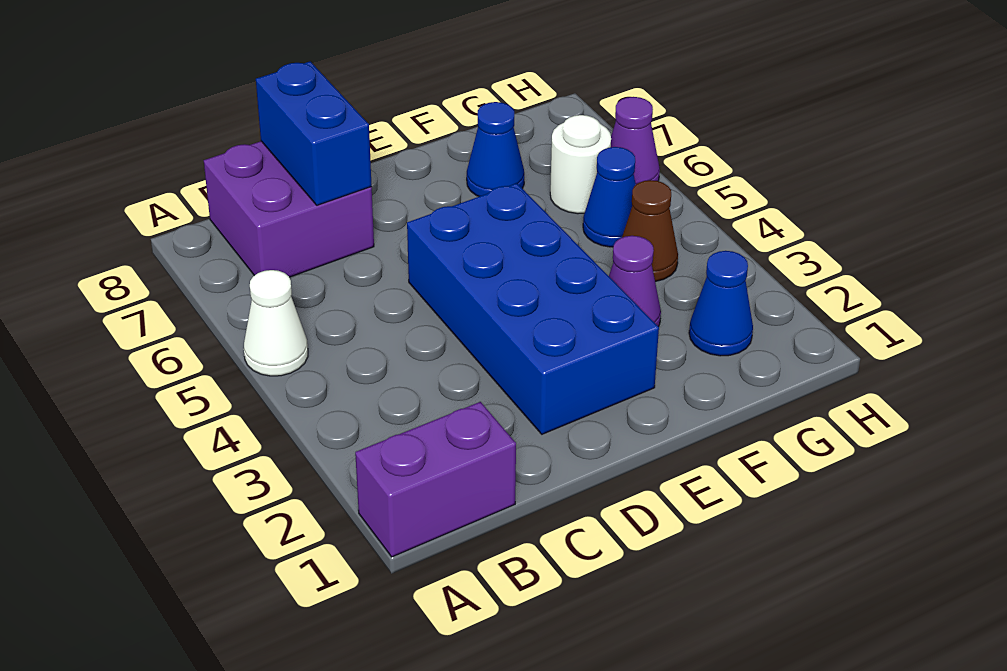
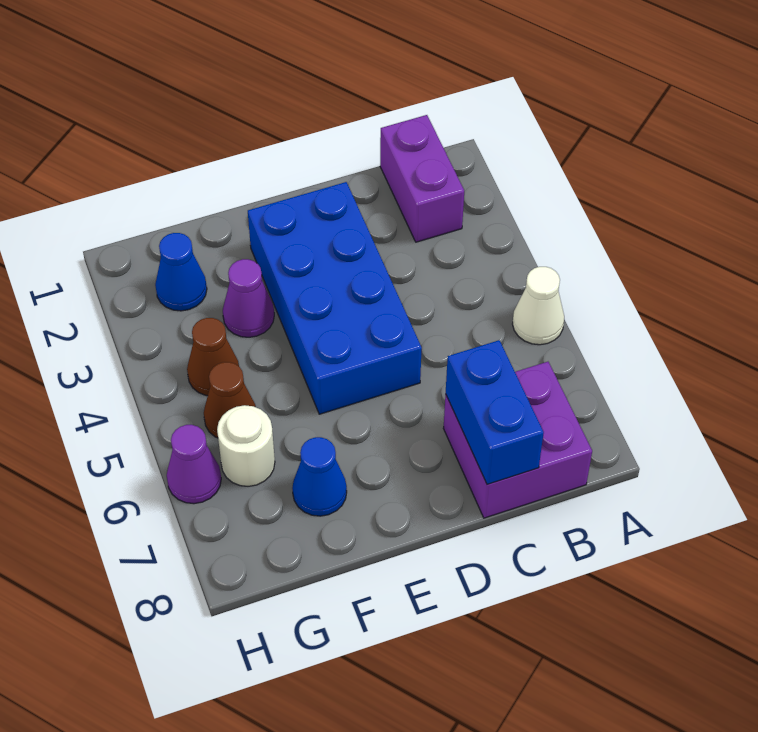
purple brick A1:B1 level 1 -> purple brick B1:B2 level 1
blue cone G5 level 1 -> brown cone G5 level 1

